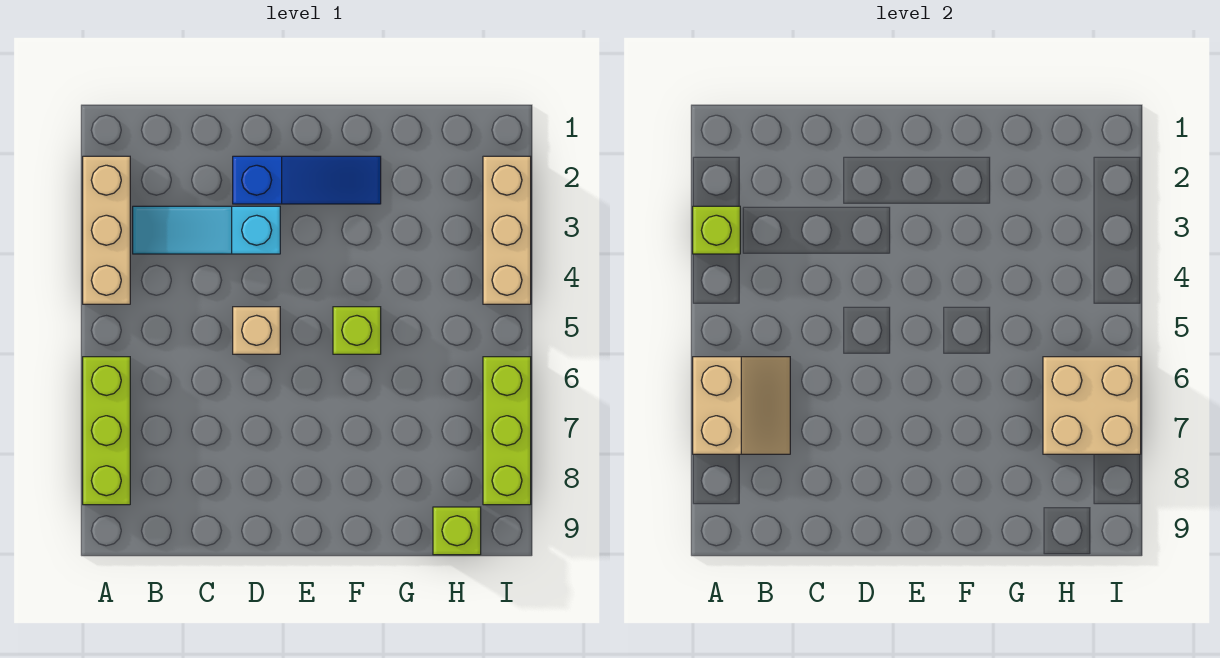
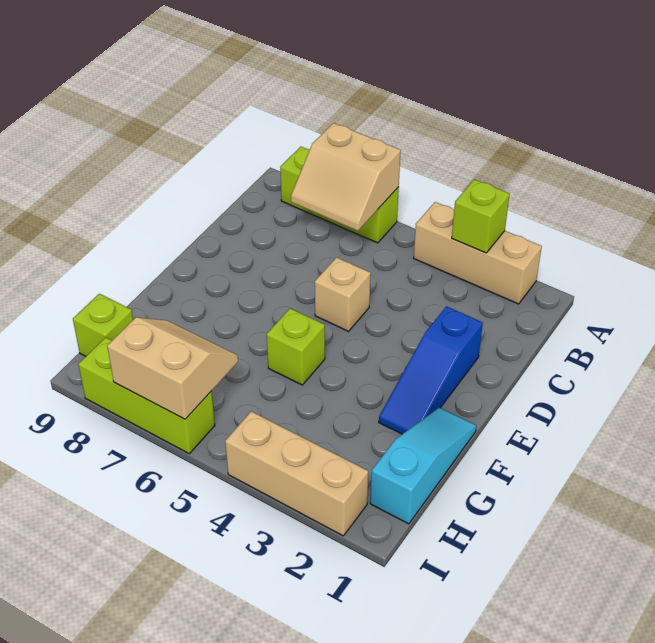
cyan slope B3:D3 level 1 top D -> cyan slope F1:H1 level 1 top H
tan brick H6:I7 level 2 -> tan slope H6:I7 level 2 top I

